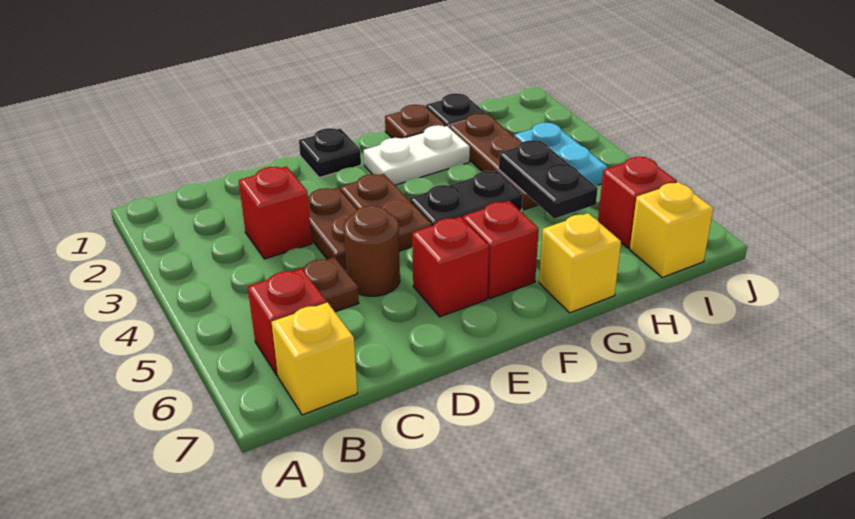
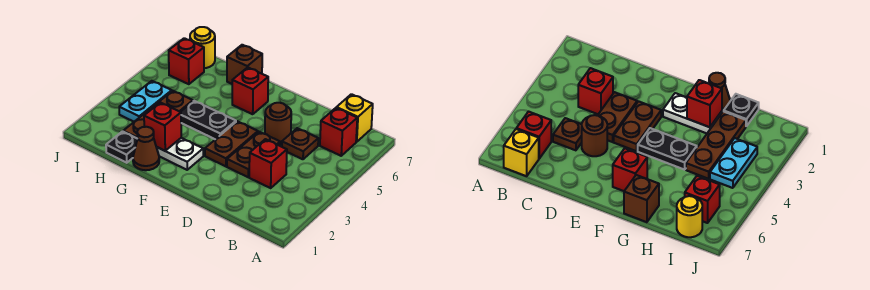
black plate E1 level 1 -> none
red brick E6 level 1 -> red brick G2 level 2
brown plate G1 level 1 -> brown cone G1 level 1
yellow brick G7 level 1 -> brown brick G7 level 1
black plate H4:H5 level 2 -> none
yellow brick I7 level 1 -> yellow round brick I7 level 1

